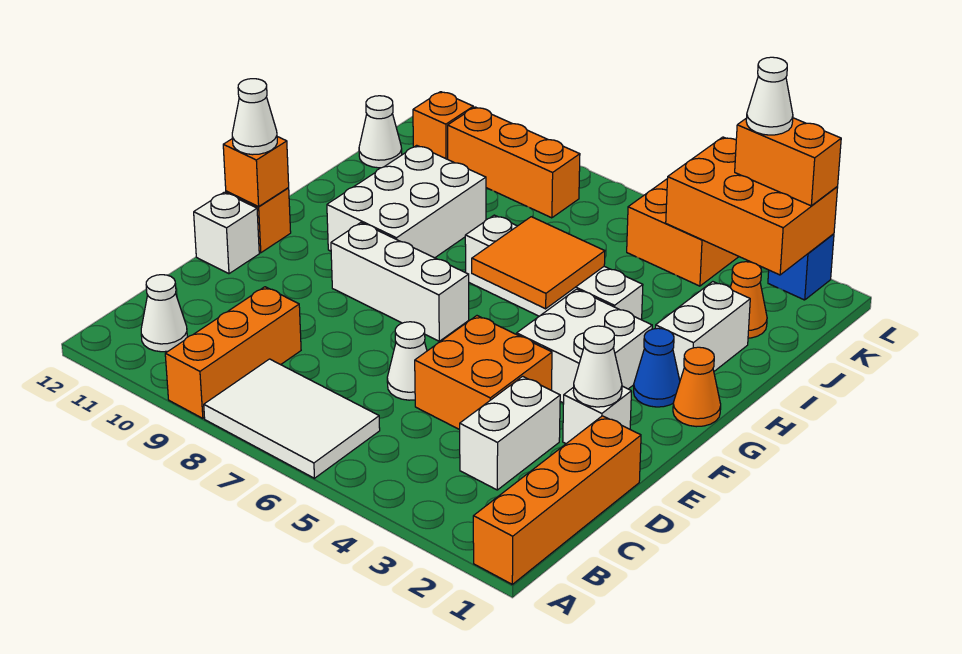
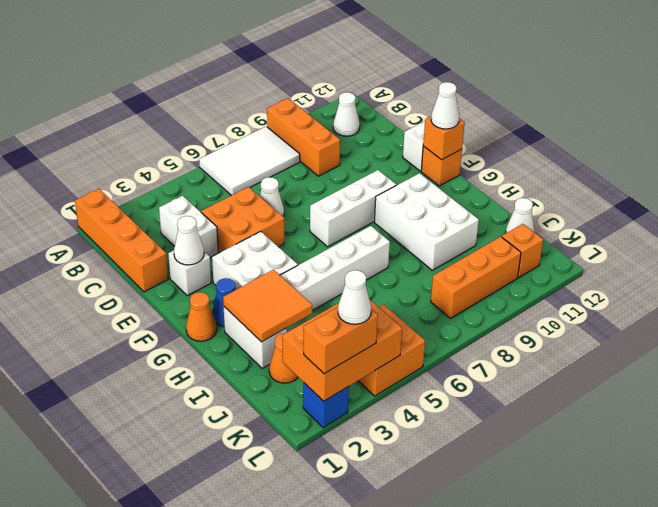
orange tile G5:H6 level 2 -> orange tile H2:I3 level 2

